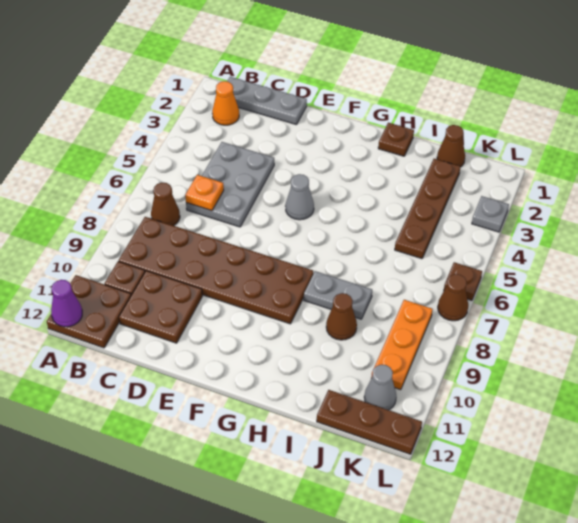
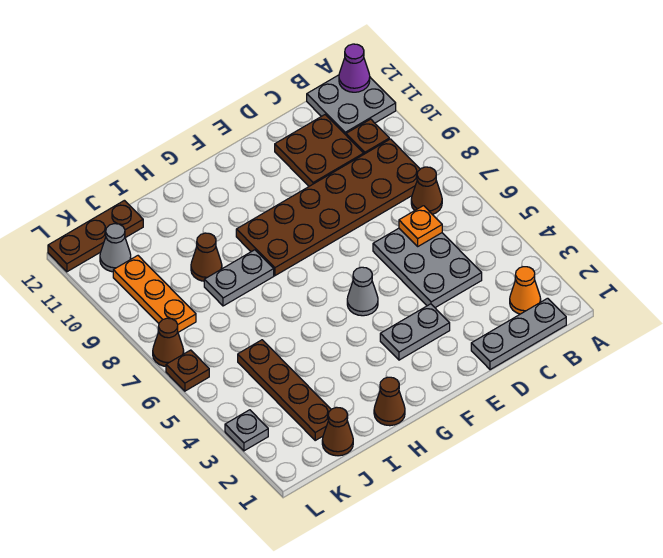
brown plate A11:B12 level 1 -> grey plate A11:B12 level 1
none -> grey plate E3:F3 level 1
brown plate H1 level 1 -> brown cone H1 level 1

